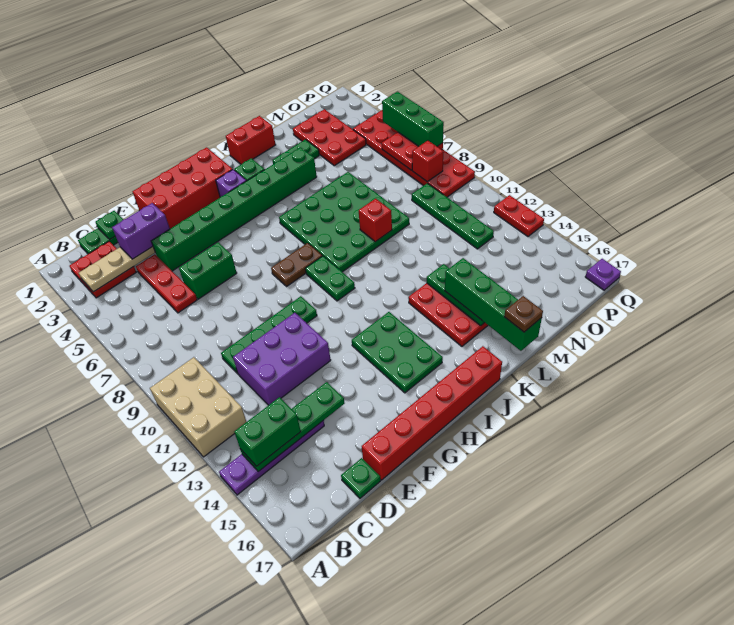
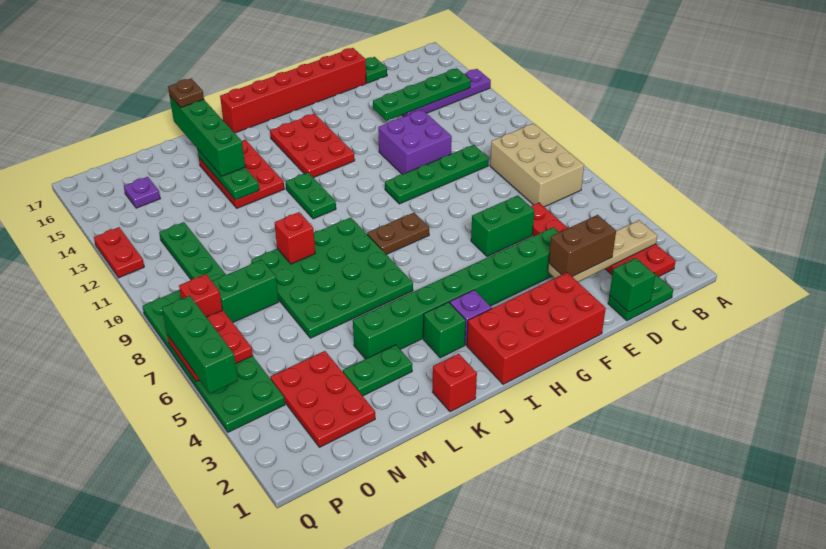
tan brick A10:B12 level 1 -> tan brick B7:C9 level 1
green brick B14:C14 level 3 -> green brick N8:O8 level 1
green plate D1 level 2 -> green brick D1 level 2
purple brick D3:E3 level 3 -> brown brick D3:E3 level 3
purple brick D11:F12 level 1 -> purple brick E11:F12 level 1
green plate H13:I15 level 1 -> red plate H13:I15 level 1
green plate I9:I10 level 1 -> green plate J11:J12 level 1
red brick K1:L1 level 1 -> red brick K1 level 1
red plate P4:Q9 level 1 -> green plate P4:Q9 level 1
purple plate Q17 level 1 -> purple plate O15 level 1

